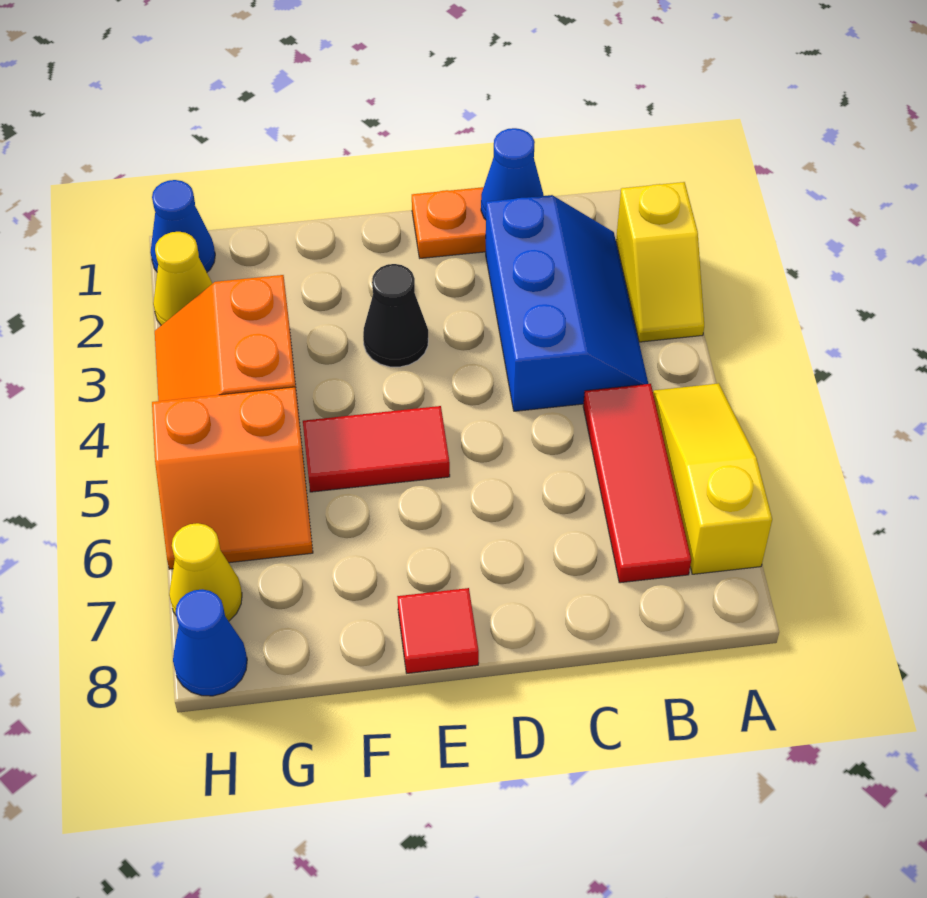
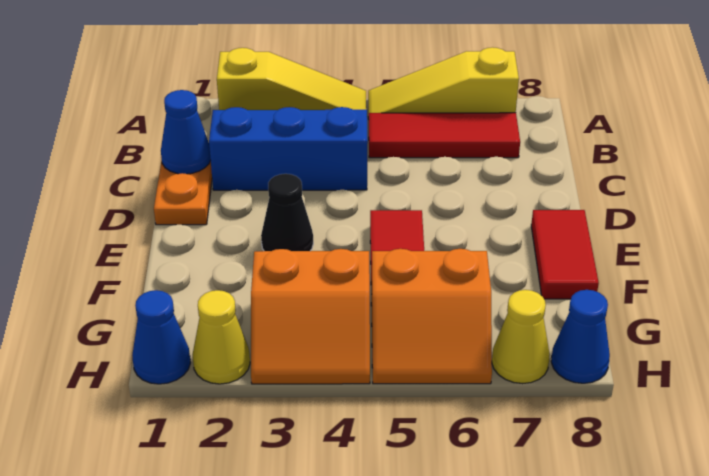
yellow slope A2:A3 level 1 top 2 -> yellow slope A2:A4 level 1 top 2
red tile E8 level 1 -> red tile E8:F8 level 1
orange slope G5:H6 level 1 top 5 -> orange slope G5:H6 level 1 top G

